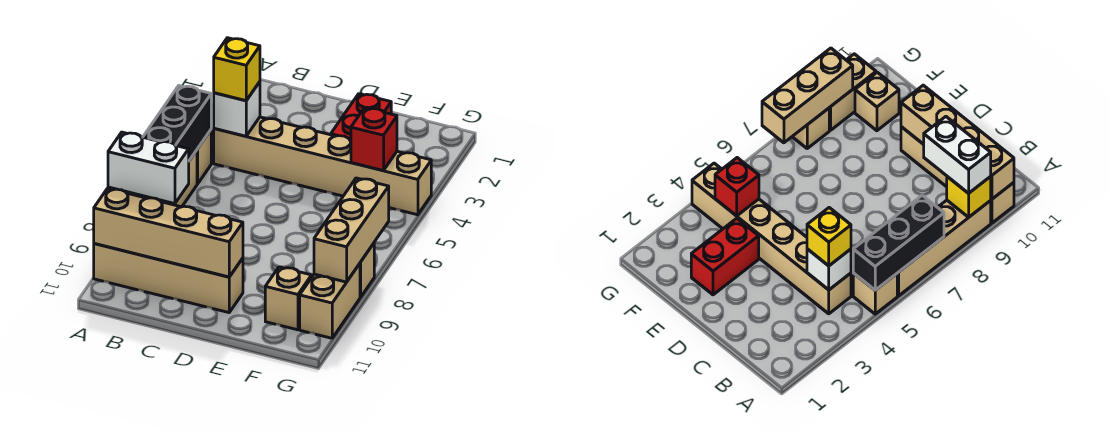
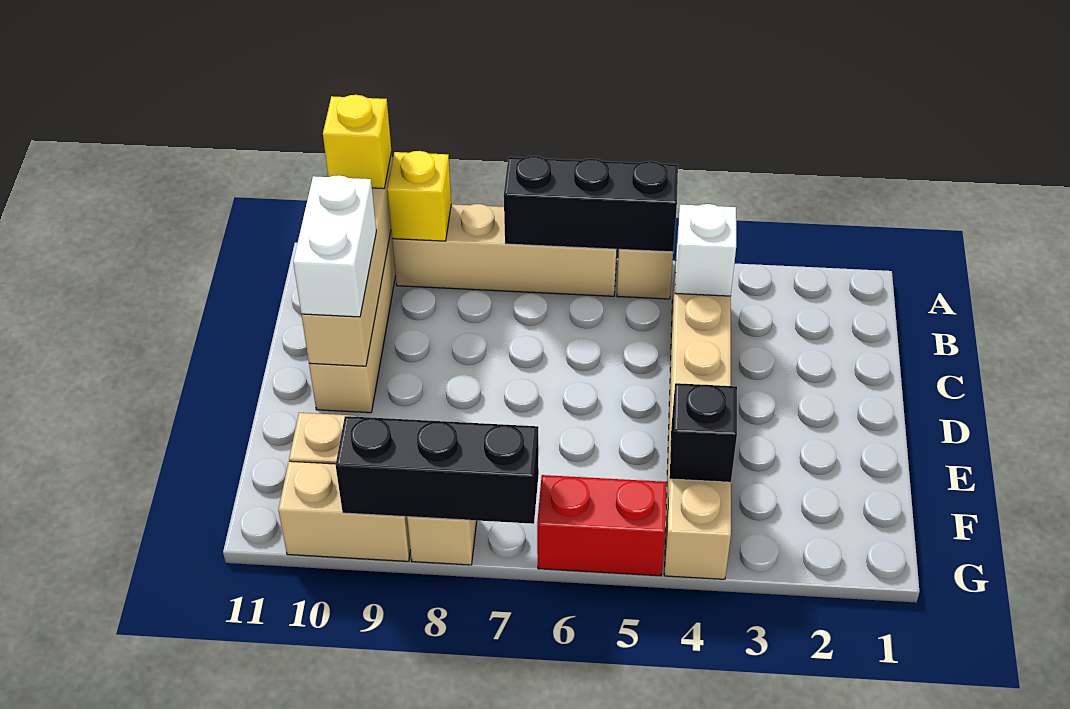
white brick A9:B9 level 3 -> white brick C10:D10 level 3
yellow brick B4 level 3 -> yellow brick A10 level 3
red brick E2:E3 level 1 -> red brick G5:G6 level 1
red brick F4 level 2 -> black brick F4 level 2
tan brick G7:G9 level 2 -> black brick G7:G9 level 2

